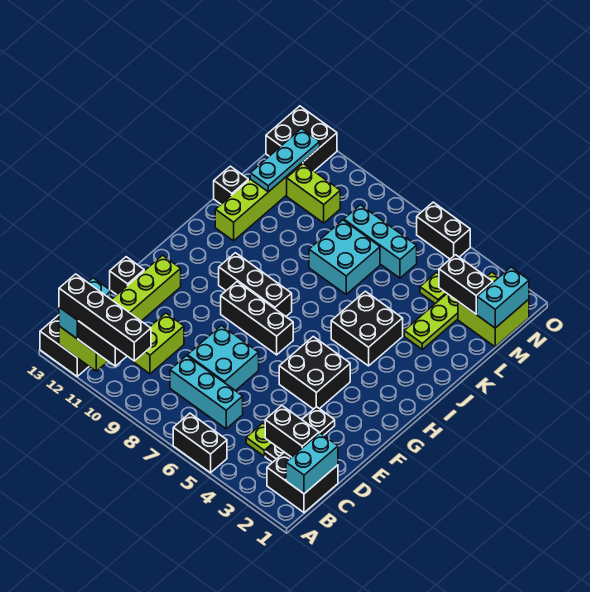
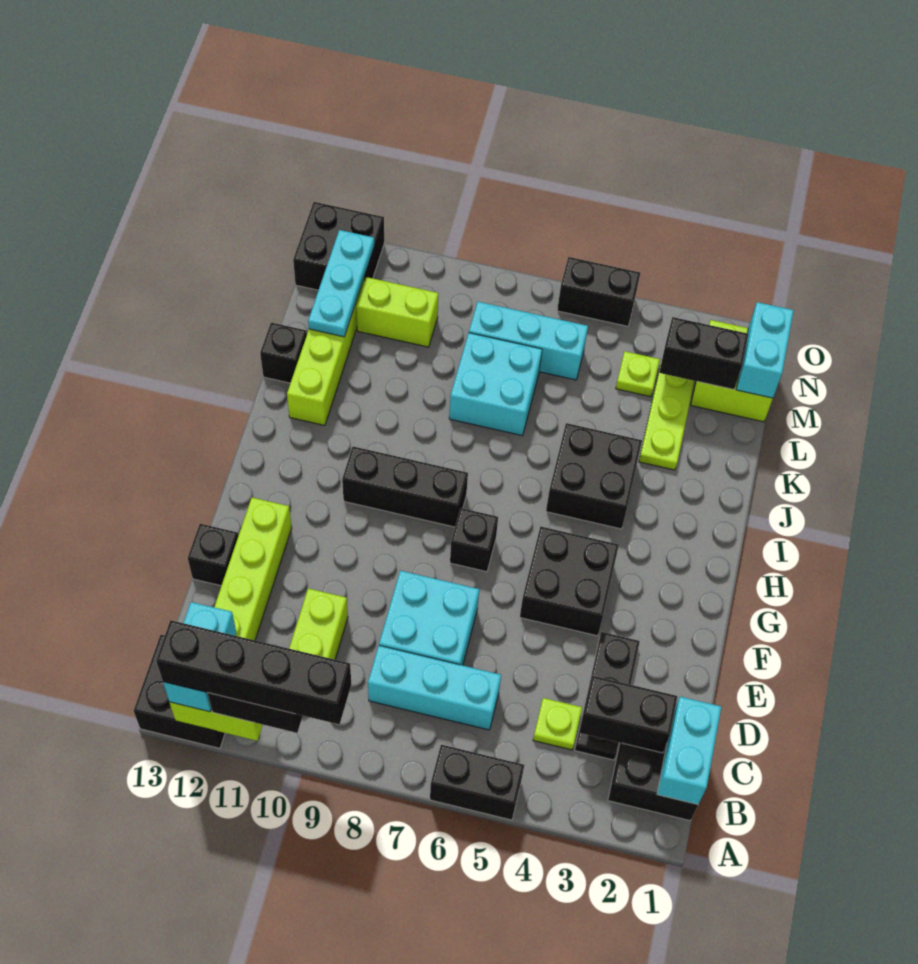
black brick G7:G9 level 1 -> black brick G7 level 1

